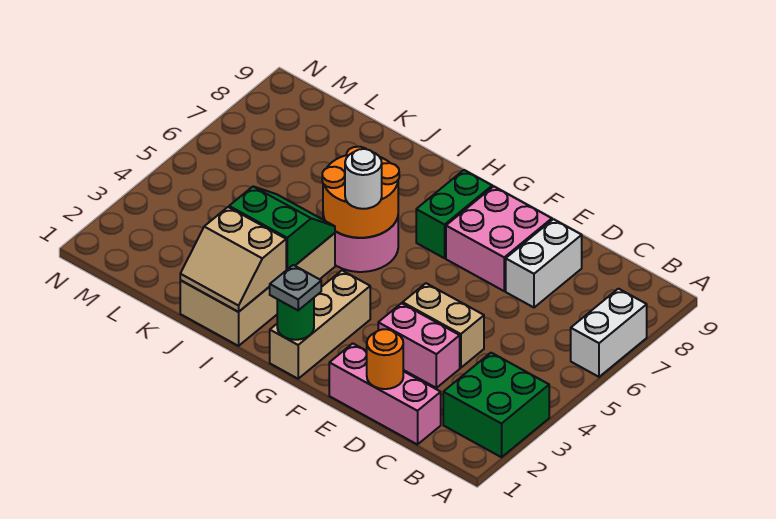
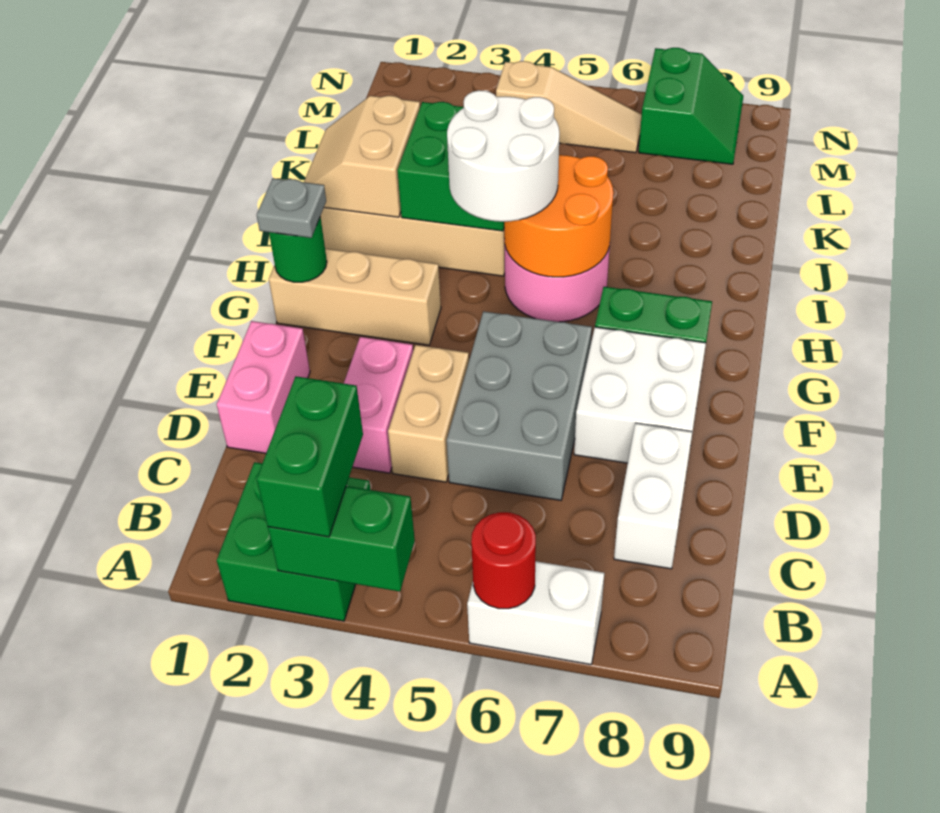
none -> green brick A3:A4 level 2
none -> green brick A3:B3 level 3
none -> red round brick A6 level 2
pink brick C1:E1 level 1 -> pink brick D1:E1 level 1
orange round brick D1 level 2 -> none
none -> grey brick D5:F6 level 1
white brick D7:D8 level 1 -> white brick C8:D8 level 1
pink brick E7:F8 level 1 -> white brick E7:F8 level 1
white round brick H5 level 3 -> white round brick H4:I5 level 3
none -> tan slope M4:M6 level 1 top 4
none -> green slope M7:N8 level 1 top 7

